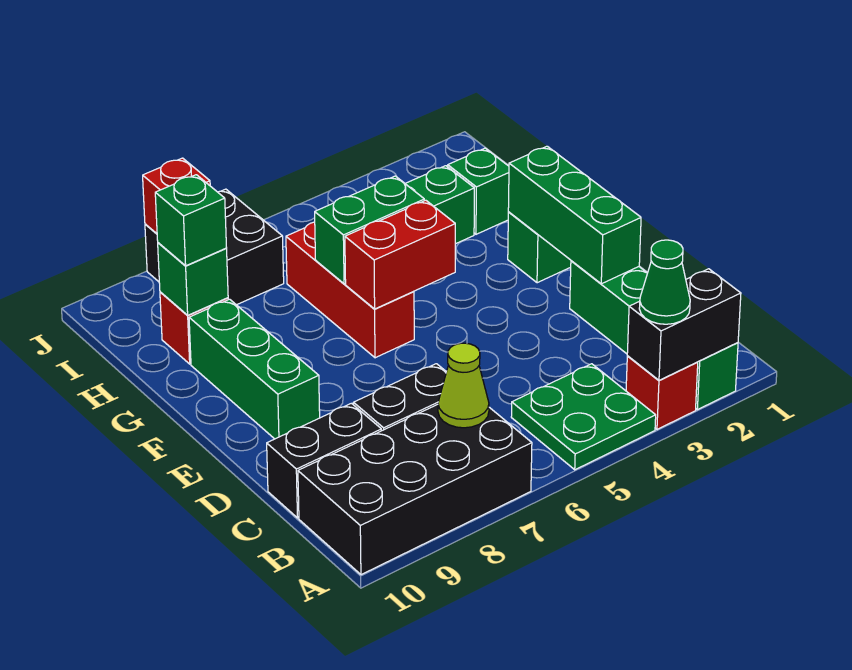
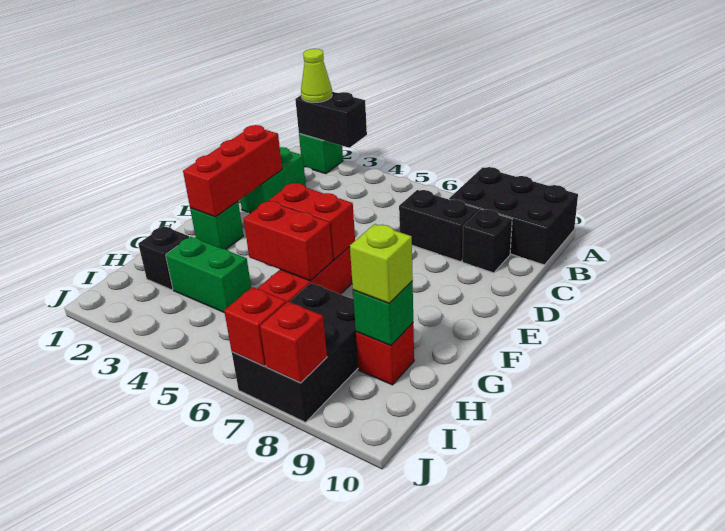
red brick A3 level 1 -> red brick J7 level 2
green cone A3 level 3 -> none
green plate A4:B5 level 1 -> none
black brick A7:B10 level 1 -> black brick A8:B10 level 1
lime cone B7 level 2 -> lime cone A2 level 3
black brick C9:C10 level 1 -> black brick C9 level 1
green brick D2:F2 level 2 -> red brick D2:F2 level 2
green brick E9:G9 level 1 -> none
green brick G5:G6 level 2 -> red brick G5:G6 level 2
green brick H2 level 1 -> black brick H2 level 1
green brick H9 level 3 -> lime brick H9 level 3
black brick I7:J8 level 1 -> black brick H7:J8 level 1

